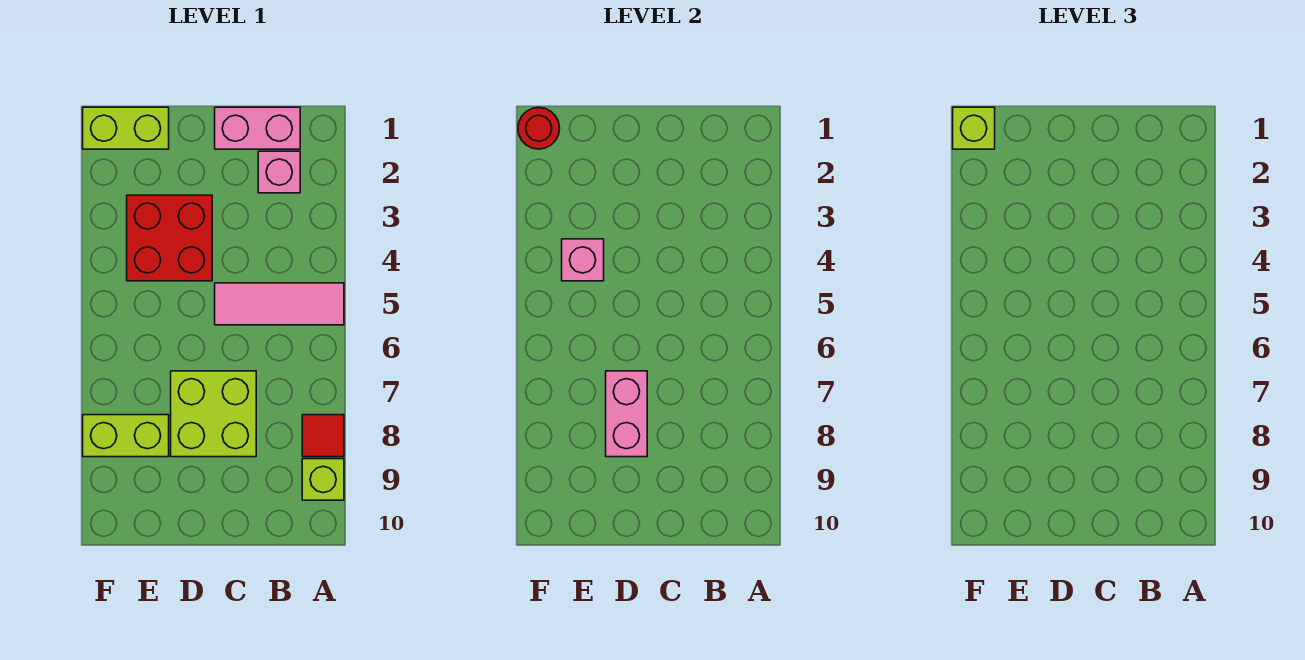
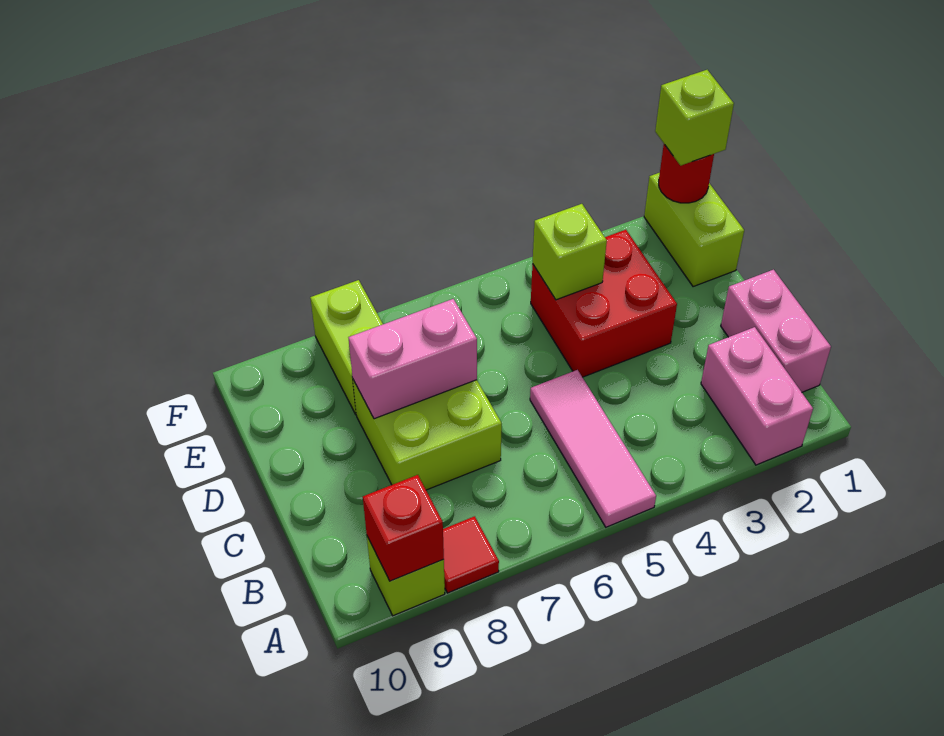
none -> red brick A9 level 2
pink brick B2 level 1 -> pink brick A2:B2 level 1
pink brick E4 level 2 -> lime brick E4 level 2

